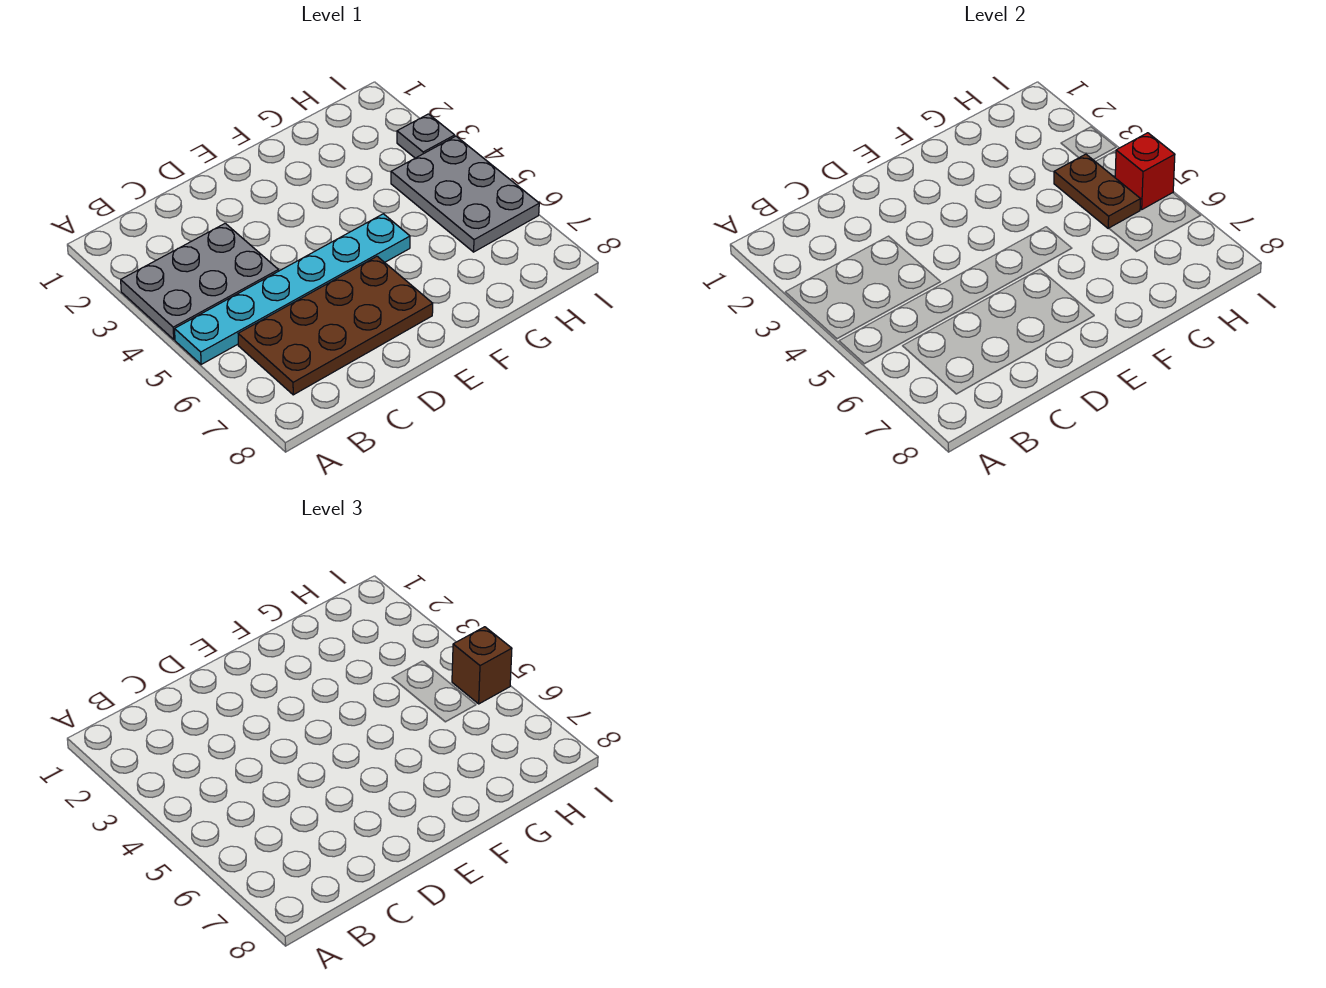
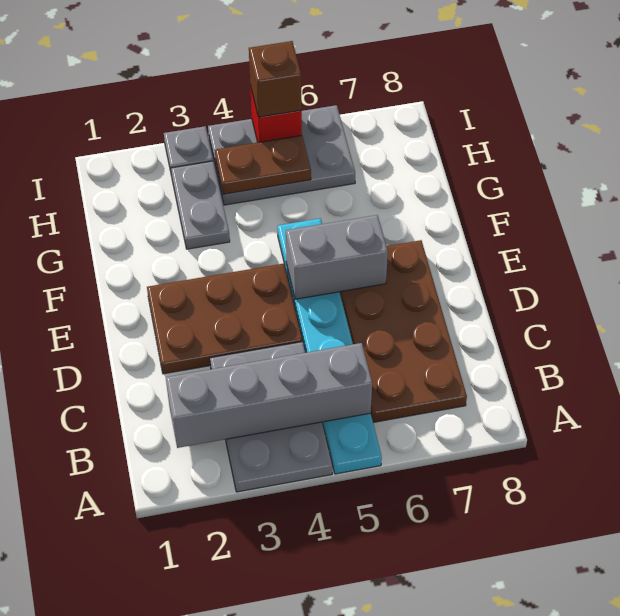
none -> grey brick B2:B5 level 2
none -> brown plate D2:E4 level 1
none -> grey brick E5:E6 level 2
none -> grey plate G3:H3 level 1

